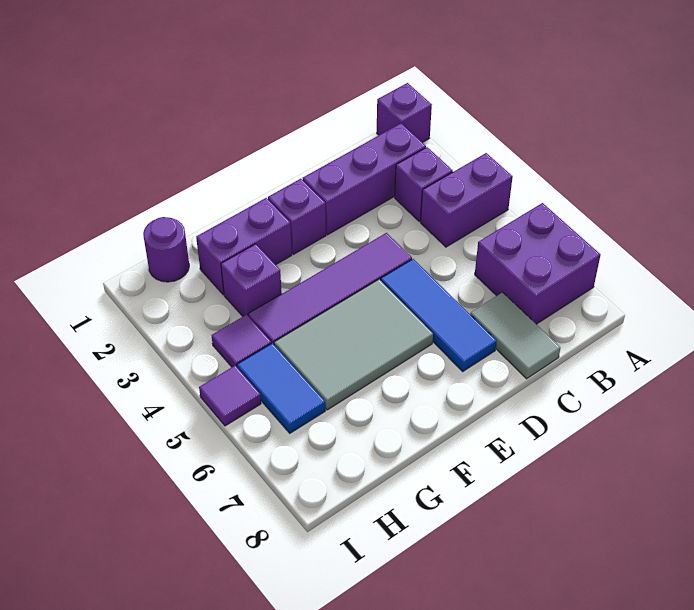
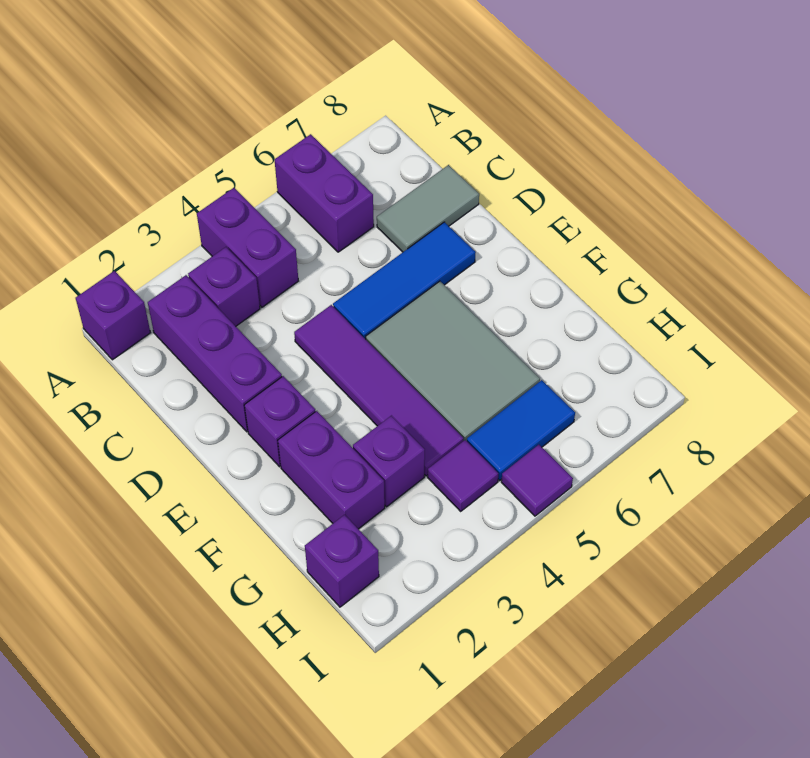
purple brick A6:B7 level 1 -> purple brick A6:B6 level 1
purple round brick H1 level 1 -> purple brick H1 level 1

